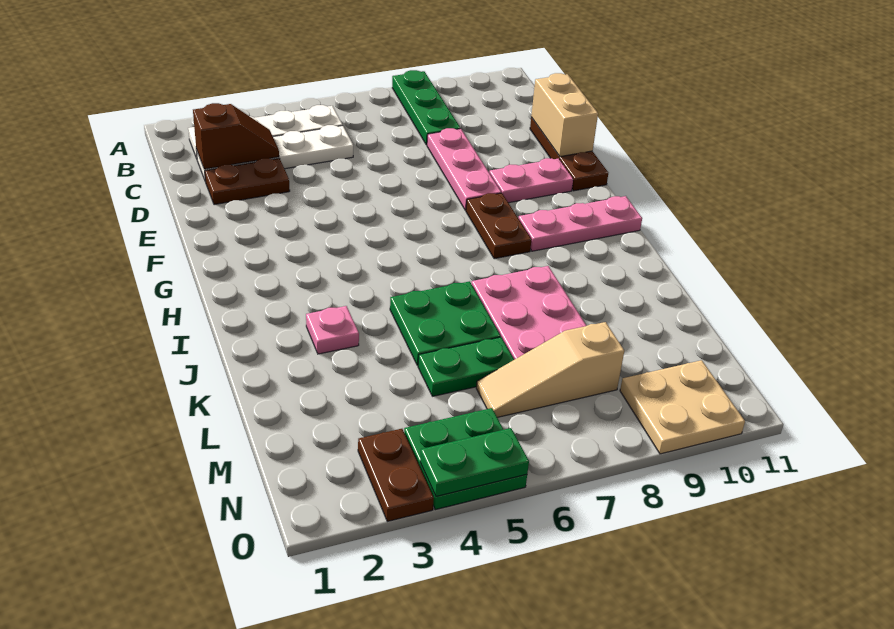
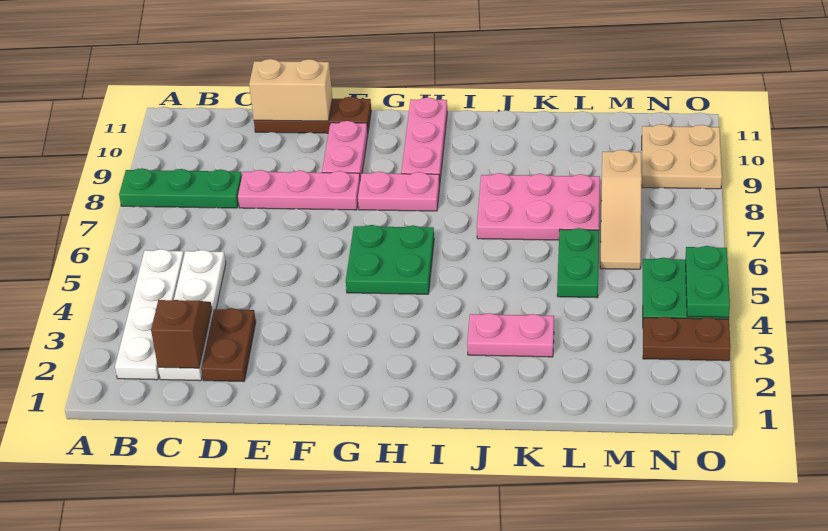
brown plate G8:H8 level 1 -> pink plate G8:H8 level 1
pink plate J3 level 1 -> pink plate J3:K3 level 1
green plate J5:K6 level 1 -> green plate G5:H6 level 1

